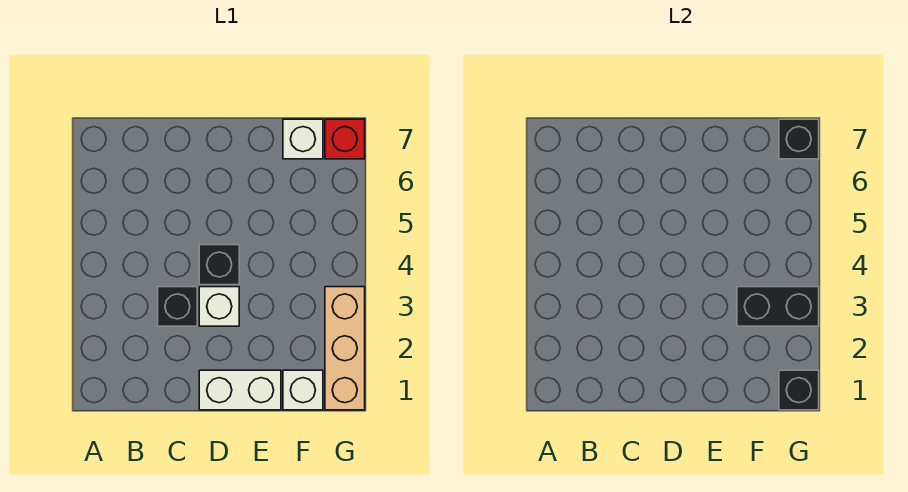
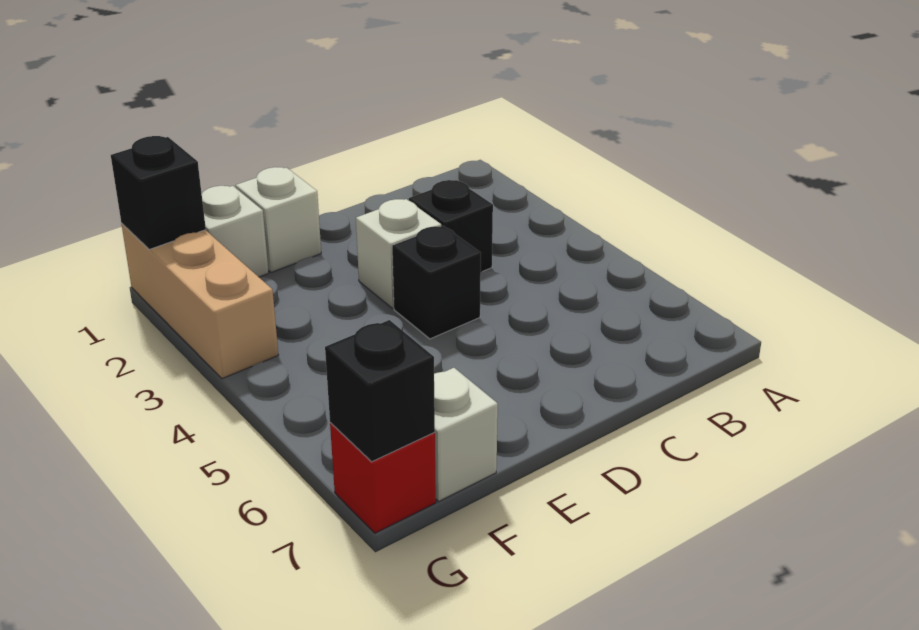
white brick D1:E1 level 1 -> white brick E1 level 1
black brick F3:G3 level 2 -> none

